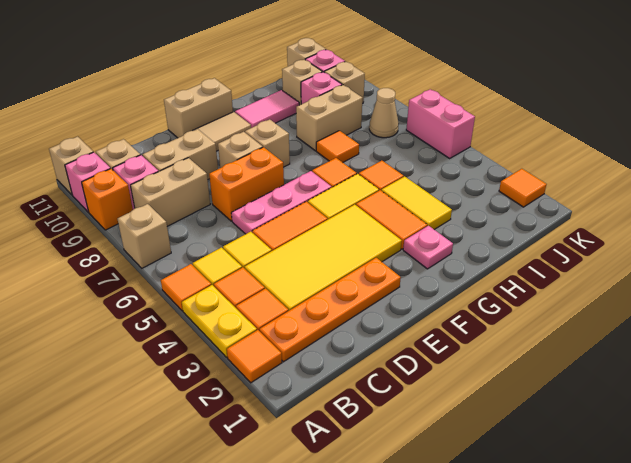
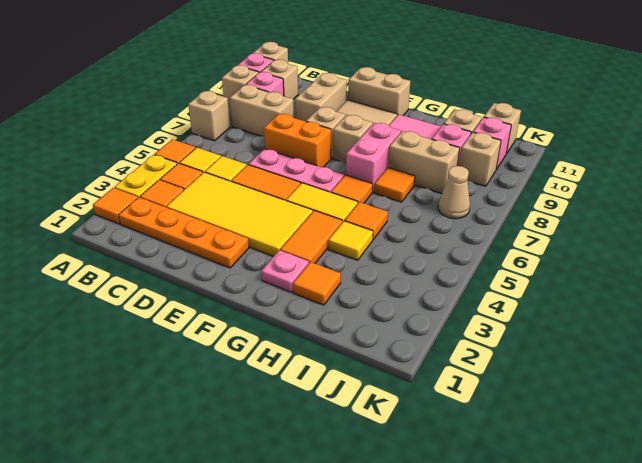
orange brick A9 level 1 -> tan brick A9 level 1
tan brick C9:D9 level 1 -> tan brick D9:D10 level 1
yellow tile H3:H4 level 1 -> yellow tile H4 level 1
orange tile K2 level 1 -> orange tile H2 level 1
pink brick K5:K6 level 1 -> pink brick G7:G8 level 1

